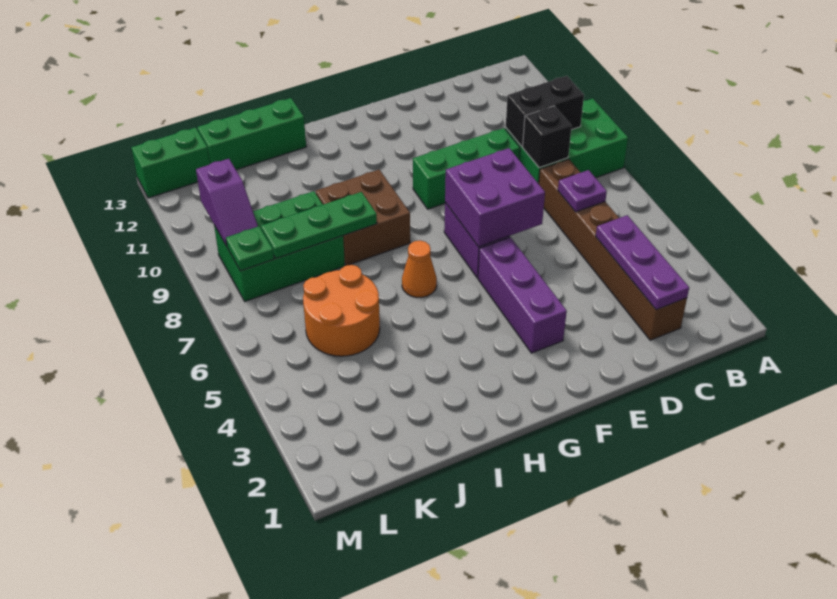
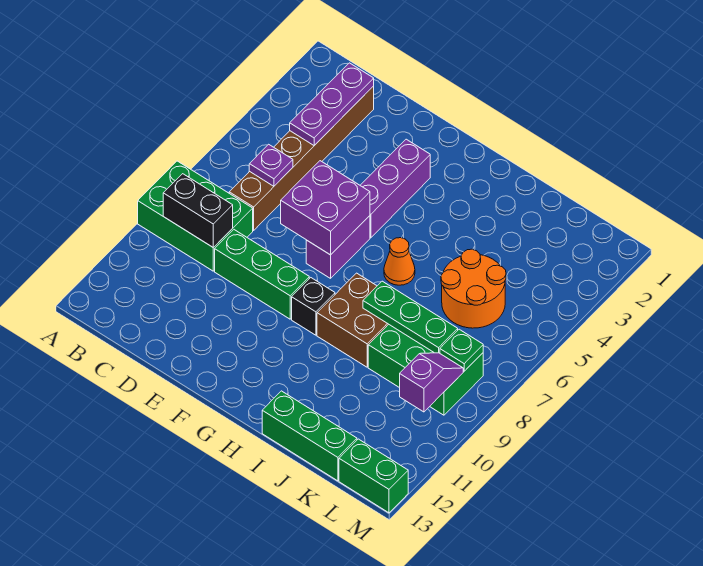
black brick C8 level 2 -> black brick G9 level 1

